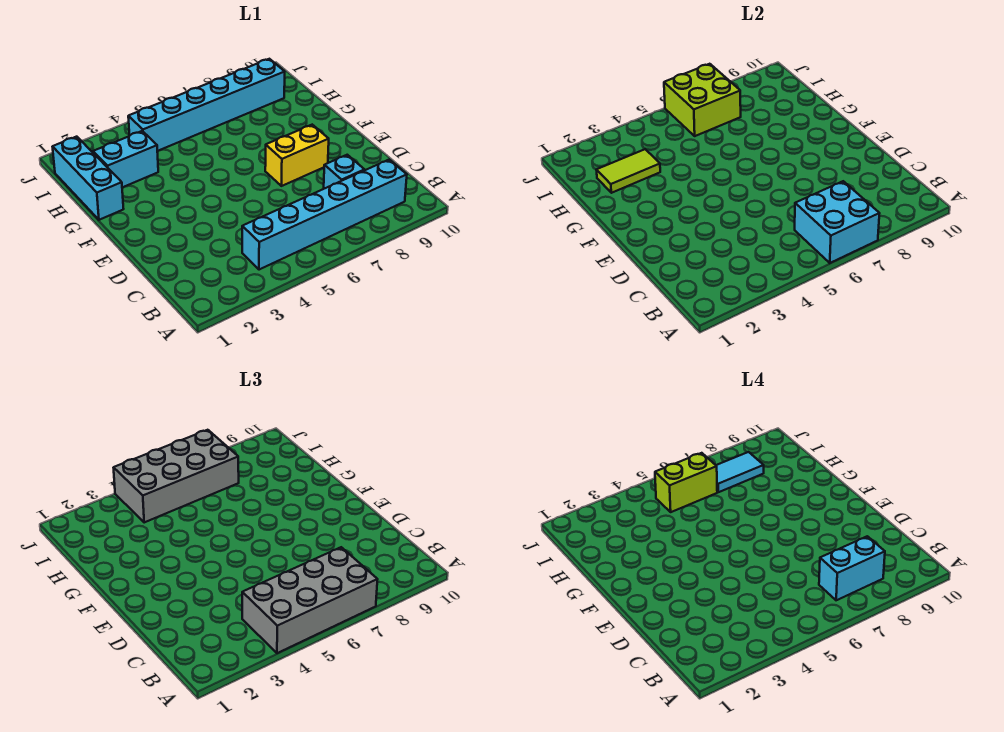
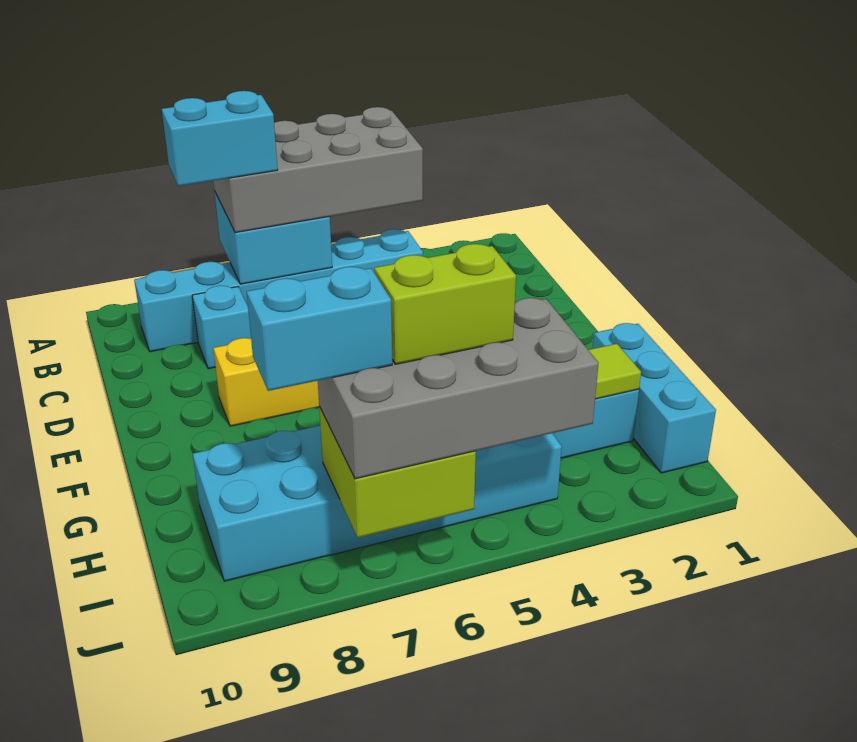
cyan brick I4:I9 level 1 -> cyan brick H4:I9 level 1
cyan tile I7:I8 level 4 -> cyan brick I7:I8 level 4

